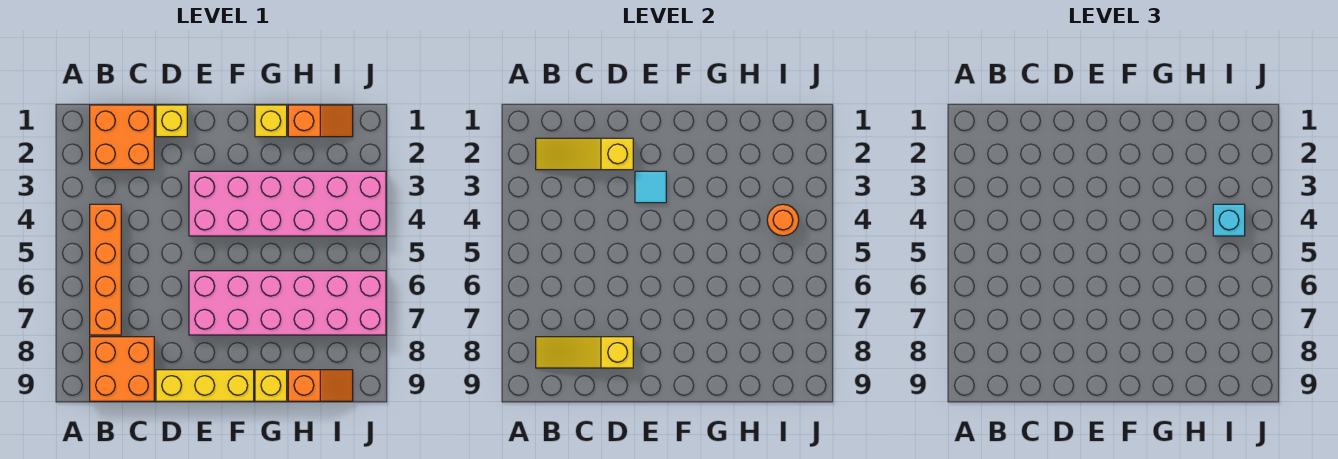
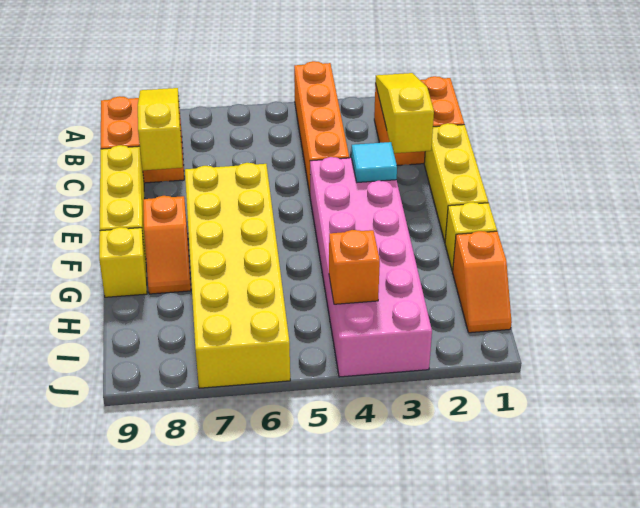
orange brick B4:B7 level 1 -> orange brick A4:D4 level 1
yellow brick D1 level 1 -> yellow brick D1:F1 level 1
pink brick E6:J7 level 1 -> yellow brick E6:J7 level 1
orange slope H9:I9 level 1 top H -> orange slope F8:G8 level 1 top F
orange round brick I4 level 2 -> orange brick I4 level 2
cyan brick I4 level 3 -> none

